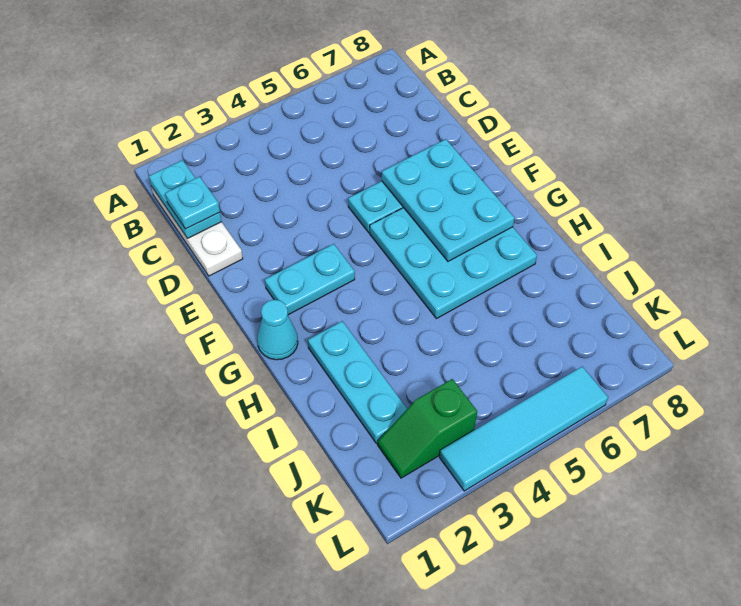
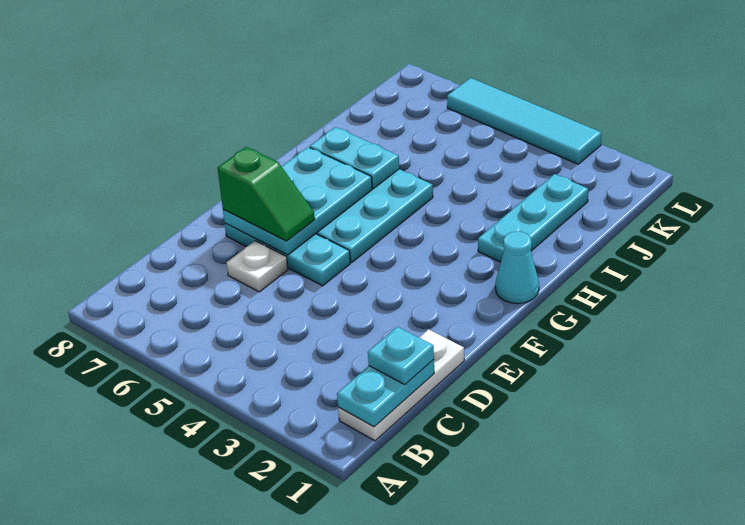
none -> white plate D6 level 1
cyan plate F2:F3 level 1 -> cyan plate H6:H7 level 2
green slope K2:K3 level 1 top 3 -> green slope E6:E7 level 3 top 7

